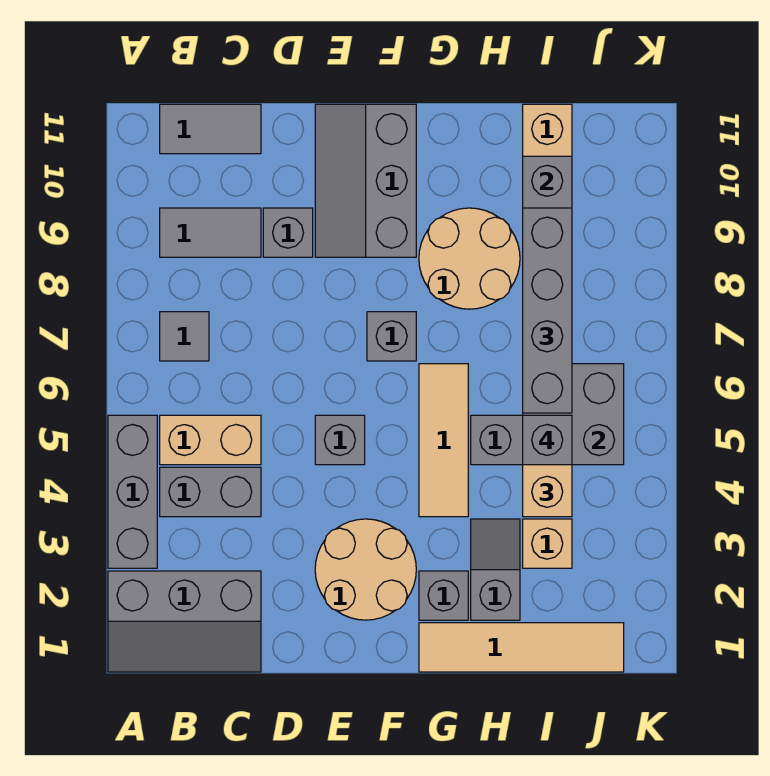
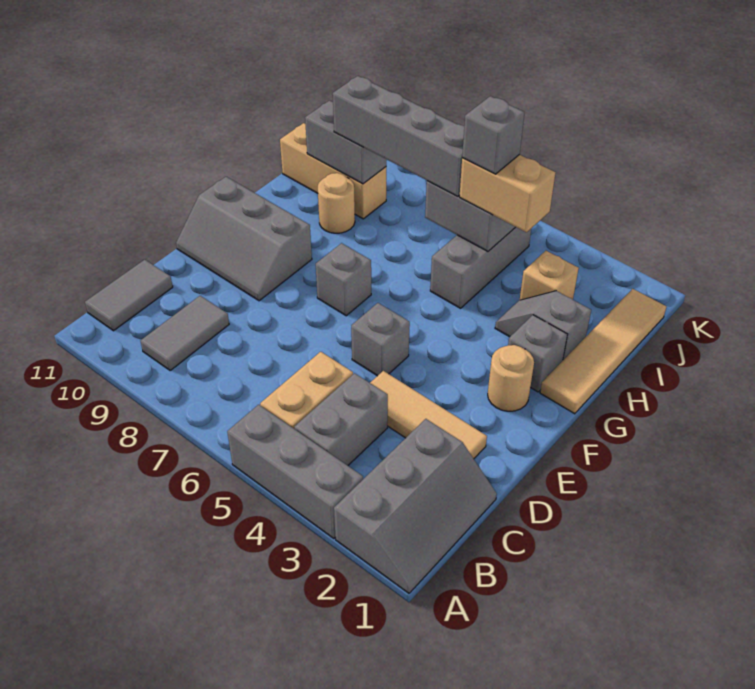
grey tile B7 level 1 -> none
grey brick D9 level 1 -> none
tan round brick E2:F3 level 1 -> tan round brick F2 level 1
tan tile G4:G6 level 1 -> tan tile D2:D4 level 1
tan round brick G8:H9 level 1 -> tan round brick H9 level 1

